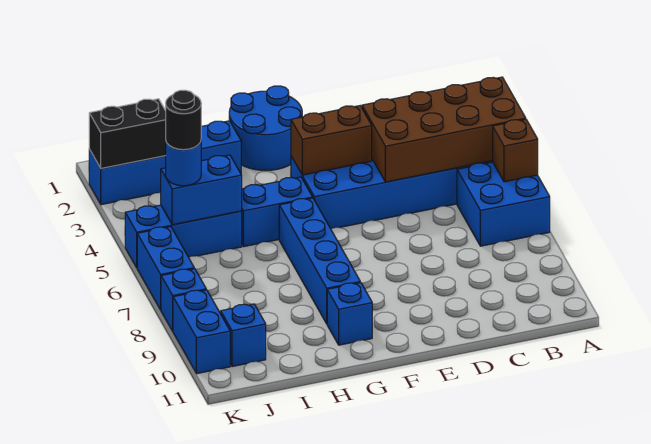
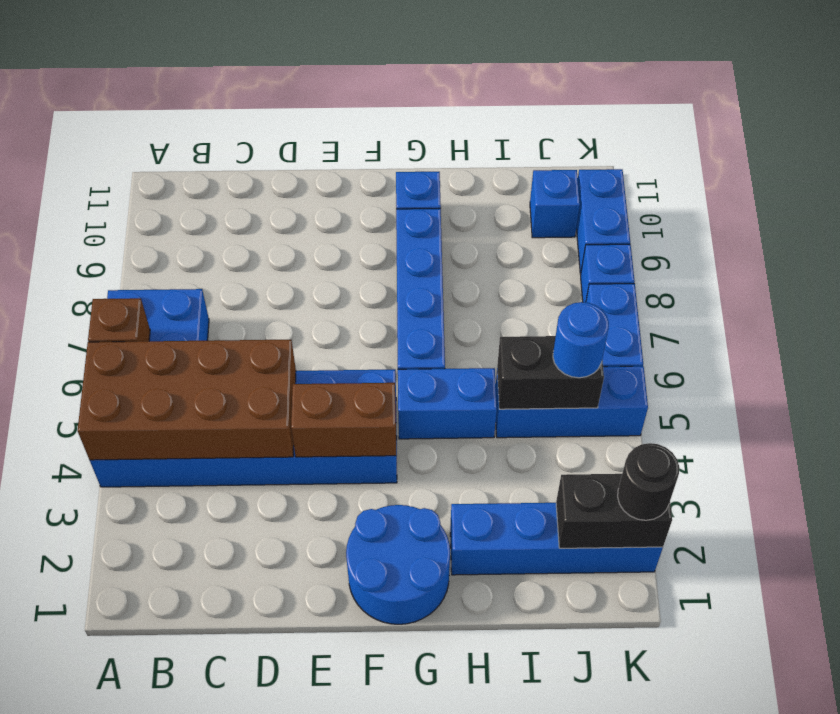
blue brick I5:J5 level 2 -> black brick I5:J5 level 2
black round brick J5 level 4 -> black round brick K2 level 3

